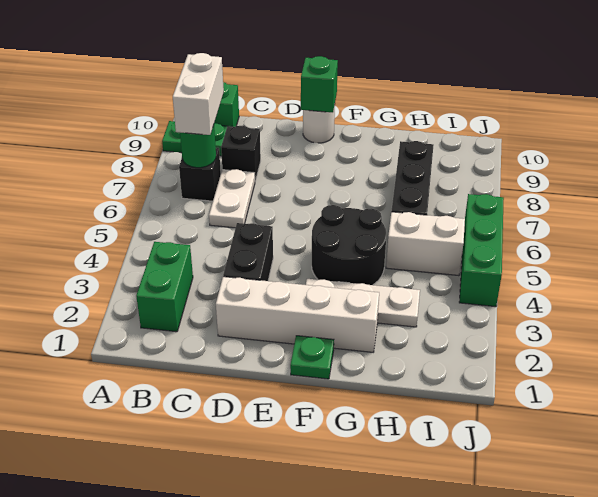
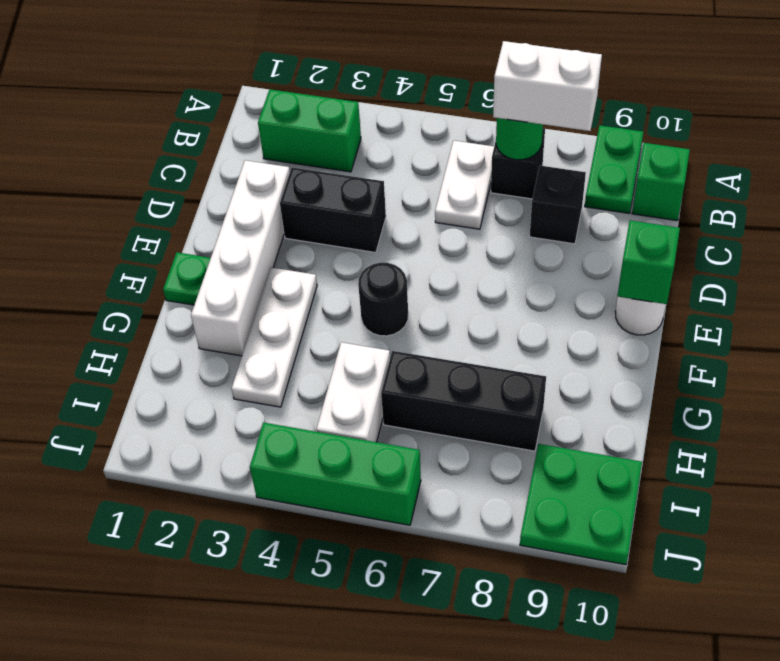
white plate C6:C7 level 1 -> white plate B6:C6 level 1
black round brick F4:G5 level 1 -> black round brick F5 level 1
none -> green plate I9:J10 level 1

